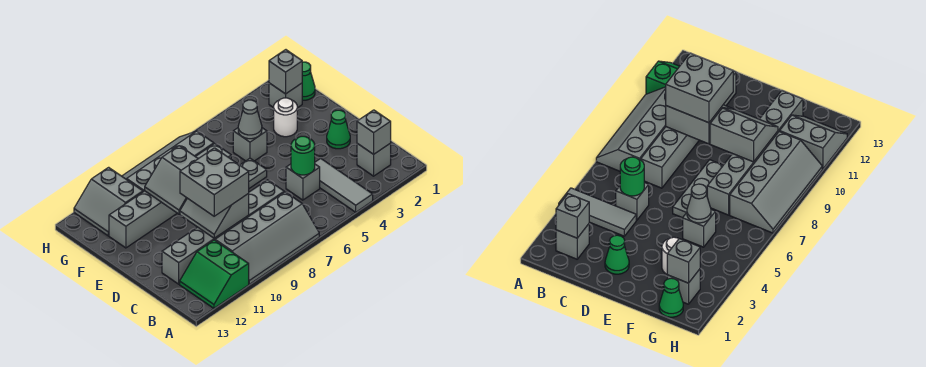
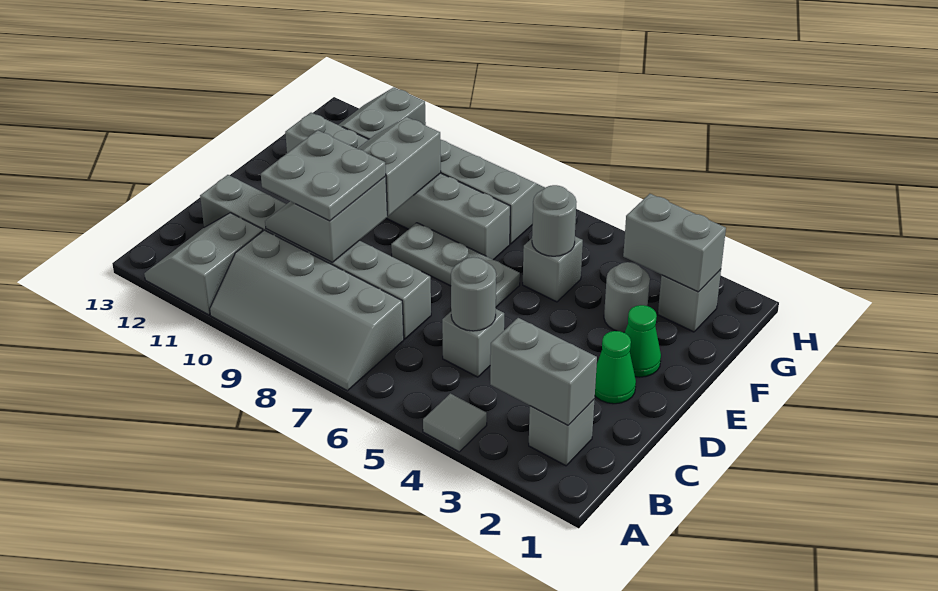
grey tile A4:C4 level 1 -> grey tile A4 level 1
green slope A11:B12 level 1 top 11 -> grey slope A11:B12 level 1 top 11
grey brick B2 level 2 -> grey brick B2:B3 level 2
green round brick C5 level 2 -> grey round brick C5 level 2
grey brick C9:D10 level 3 -> grey plate C9:D10 level 3
white round brick F3 level 1 -> grey round brick F3 level 1
grey cone F5 level 2 -> grey round brick F5 level 2
green cone G1 level 1 -> green cone E2 level 1
grey brick G2 level 2 -> grey brick G2:G3 level 2

